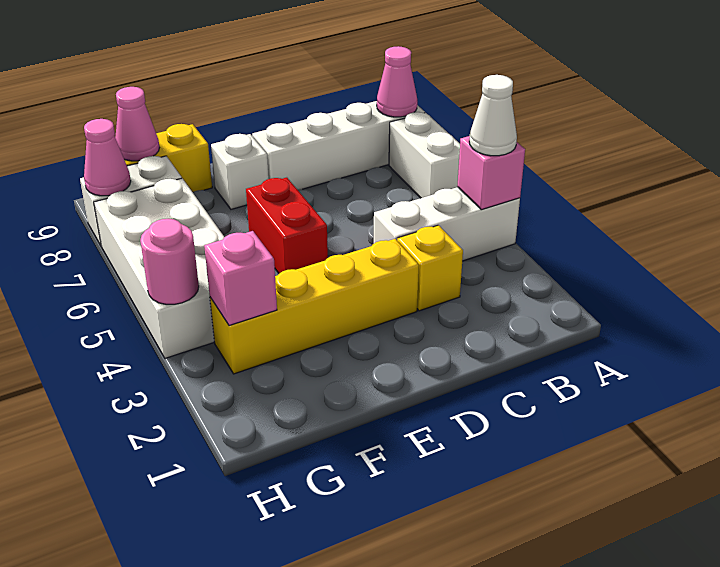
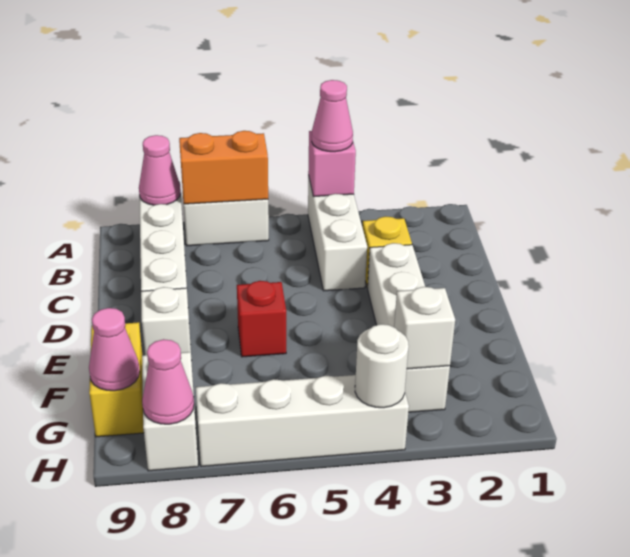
white cone A4 level 3 -> pink cone A4 level 3
none -> orange brick A6:A7 level 2
yellow brick D3:G3 level 1 -> white brick D3:G3 level 1
red brick E5:E6 level 1 -> red brick E6 level 1
pink brick G3 level 2 -> white brick G3 level 2
white brick G4:H7 level 1 -> white brick H4:H7 level 1
pink round brick H4 level 2 -> white round brick H4 level 2

